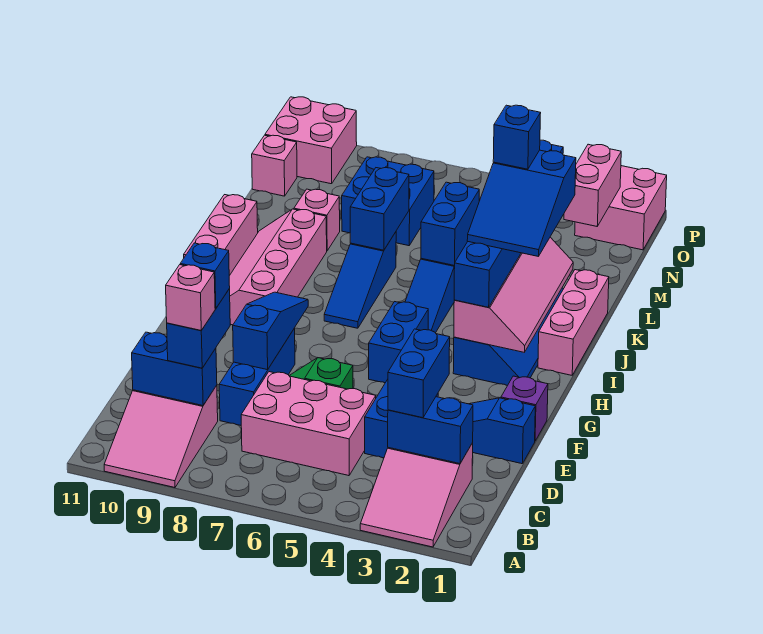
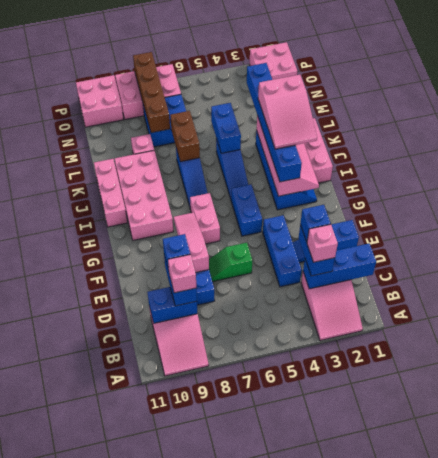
blue brick C2:C3 level 2 -> blue brick C1:C3 level 2
pink brick C5:D7 level 1 -> pink brick O7:P9 level 1
blue slope E8:G8 level 2 top E -> pink slope E8:G8 level 2 top E
purple brick F1 level 1 -> none
pink slope H9:K10 level 1 top 9 -> pink brick H9:K10 level 1
blue slope I2:K3 level 4 top K -> pink slope I2:K3 level 4 top K
blue brick K3 level 5 -> blue brick D3 level 4
blue brick K7:L7 level 2 -> brown brick K7:L7 level 2
none -> brown brick M8:P8 level 2
pink brick N2:O2 level 2 -> pink brick G7:H7 level 1
pink brick N11 level 1 -> pink brick C3 level 4

